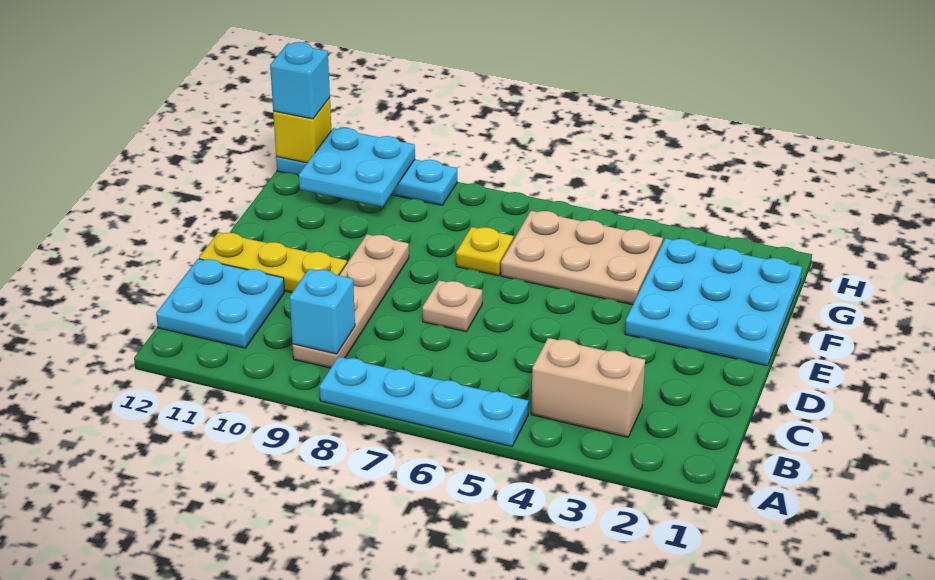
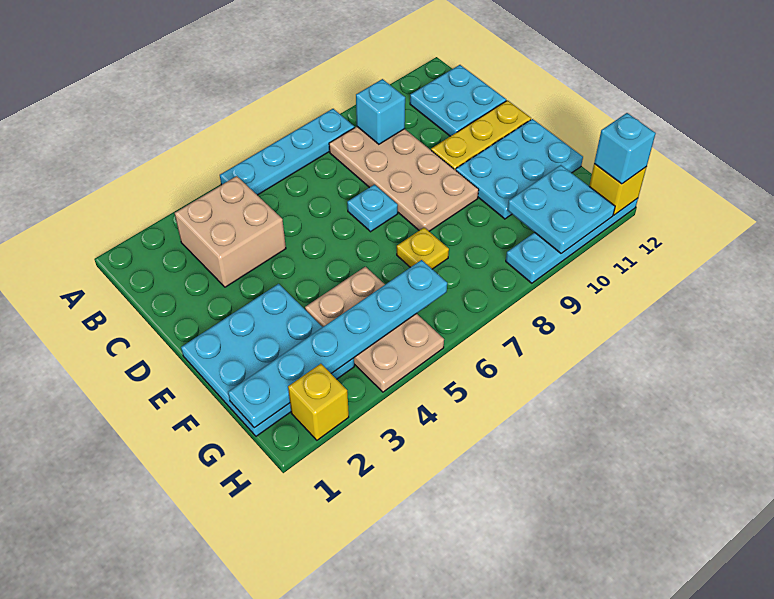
tan brick B3:B4 level 1 -> tan brick B3:C4 level 1
tan plate B9:E9 level 1 -> tan plate B8:E9 level 1
tan plate D7 level 1 -> cyan plate D7 level 1
none -> cyan plate E10:F12 level 1
tan plate F4:G6 level 1 -> tan plate F4:H5 level 1
none -> cyan plate G1:G6 level 2
none -> yellow brick H2 level 1

